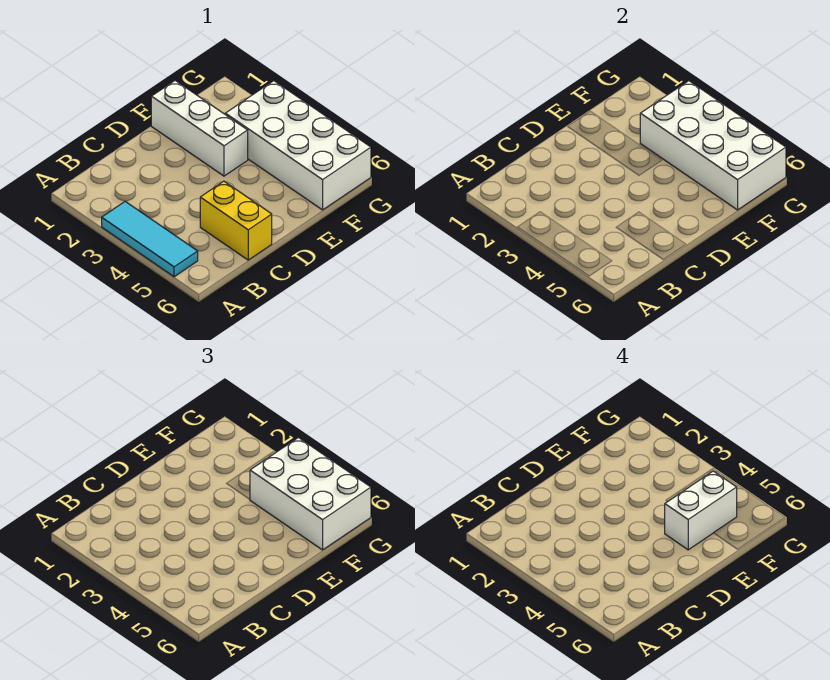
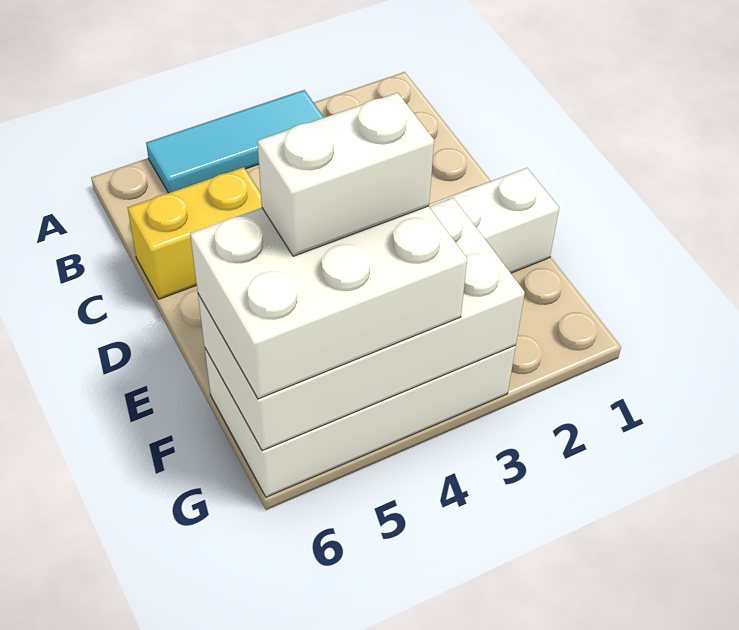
white brick E5:F5 level 4 -> white brick F4:F5 level 4

